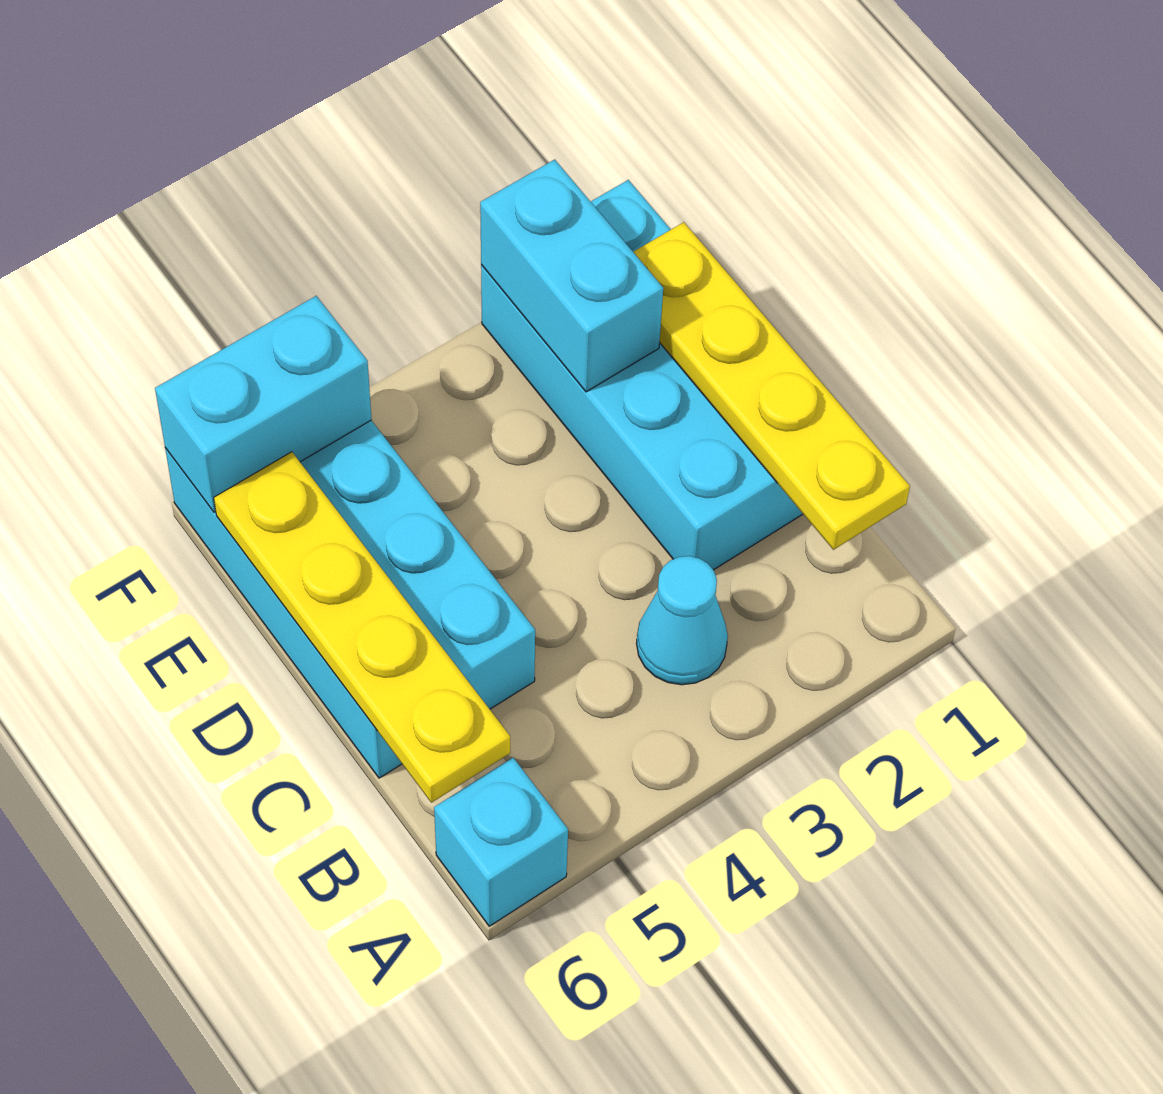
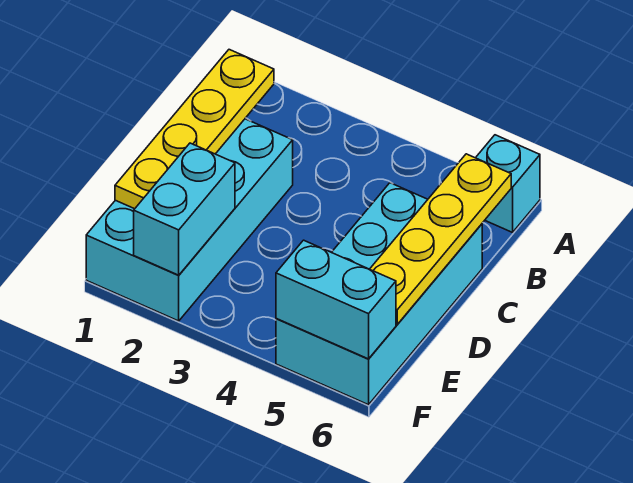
cyan cone B3 level 1 -> none

